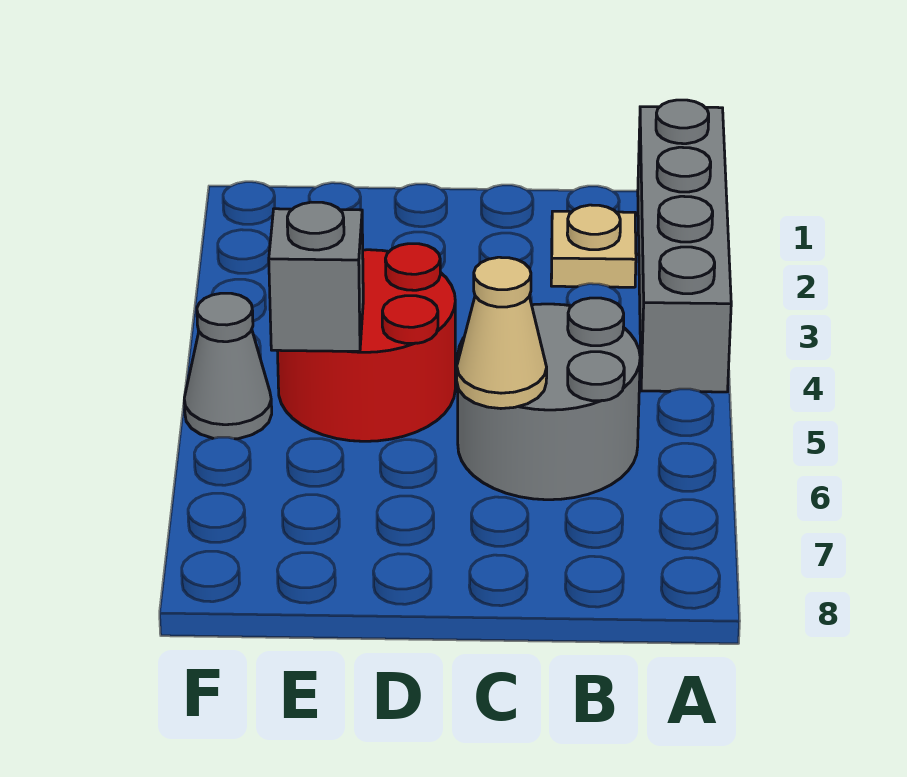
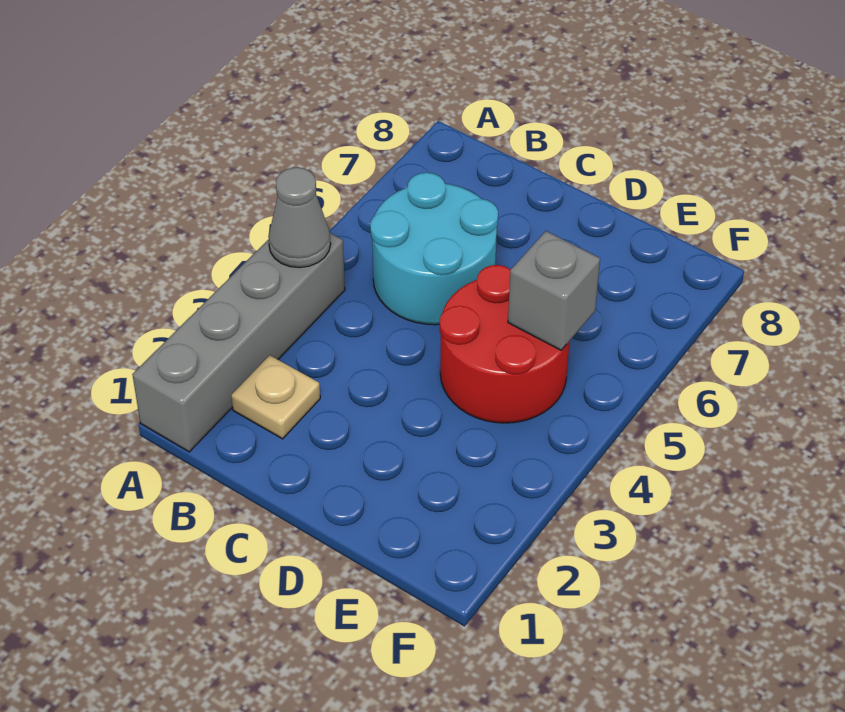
grey round brick B5:C6 level 1 -> cyan round brick B5:C6 level 1
tan cone C6 level 2 -> none
grey cone F5 level 1 -> grey cone A4 level 2

